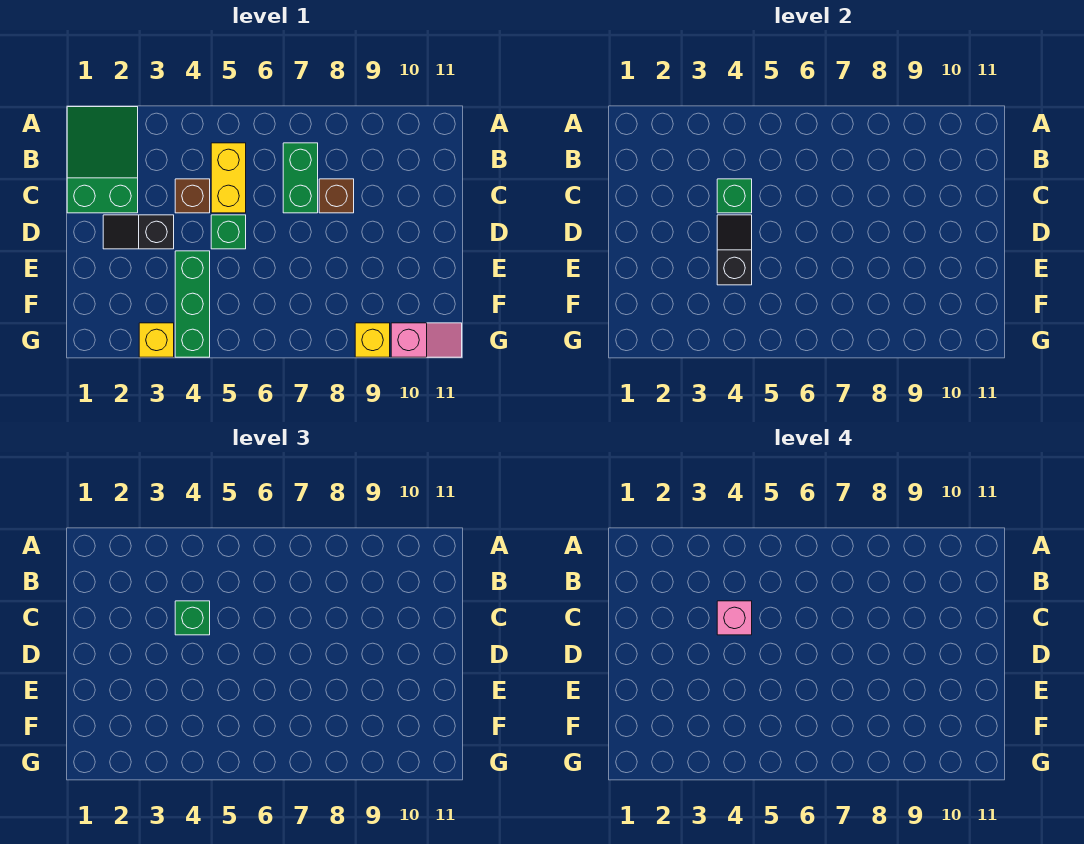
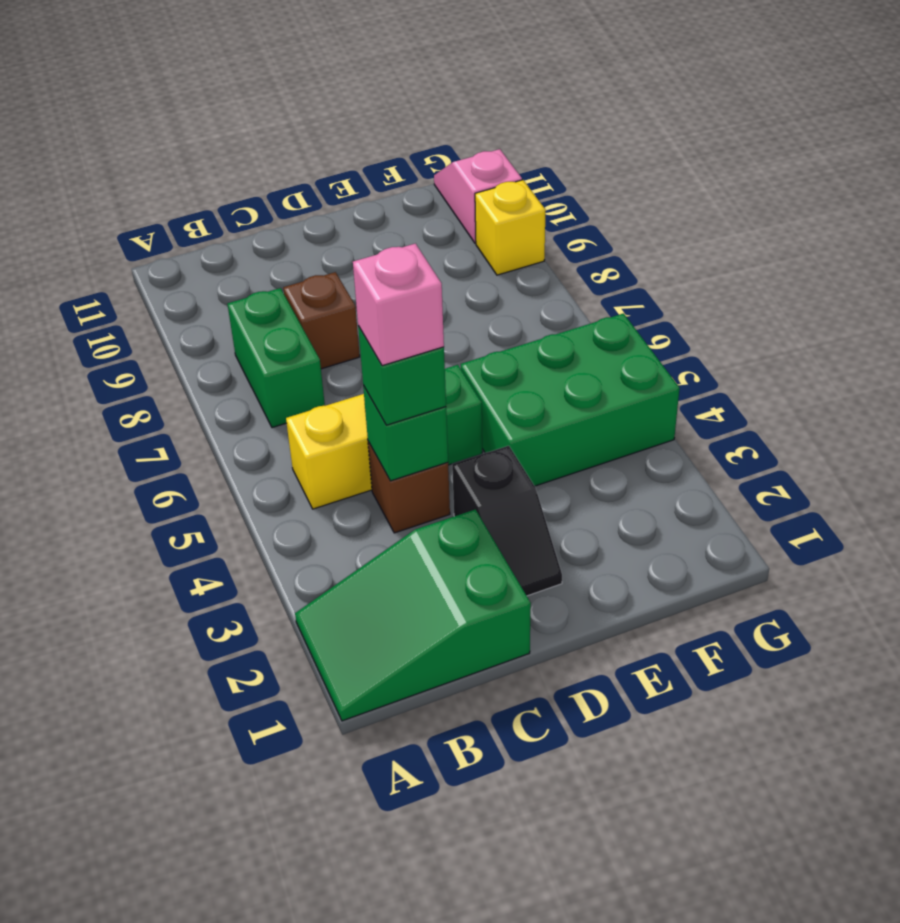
green brick B7:C7 level 1 -> green brick B7:B8 level 1
black slope D4:E4 level 2 top E -> none
green brick E4:G4 level 1 -> green brick E4:G5 level 1
yellow brick G3 level 1 -> none

